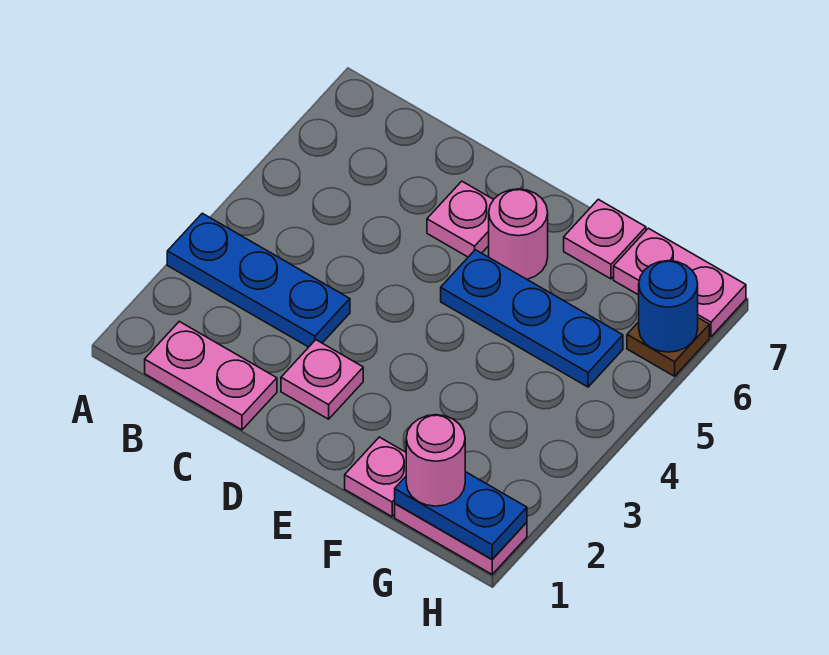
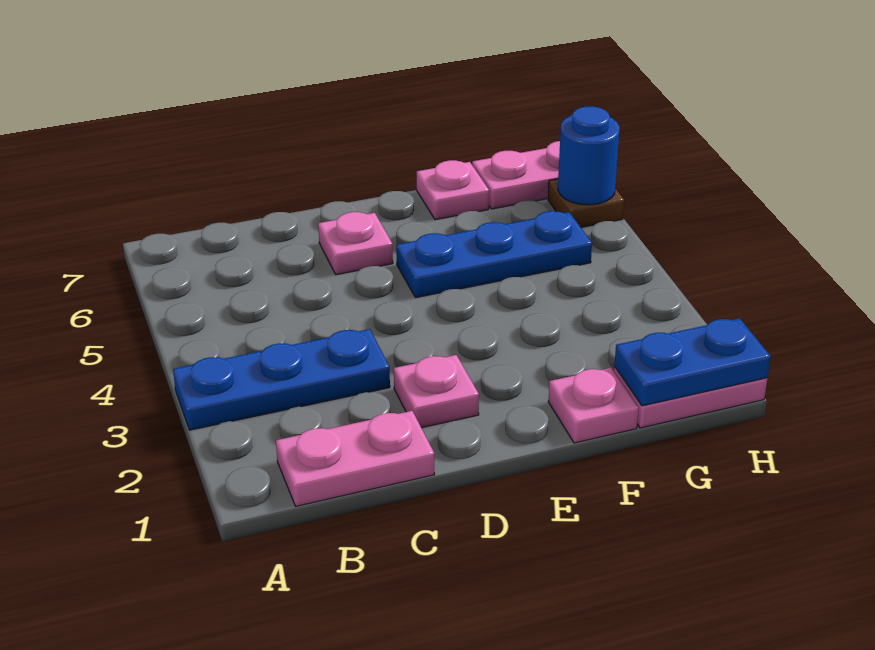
pink round brick E6 level 1 -> none
pink round brick G1 level 3 -> none

